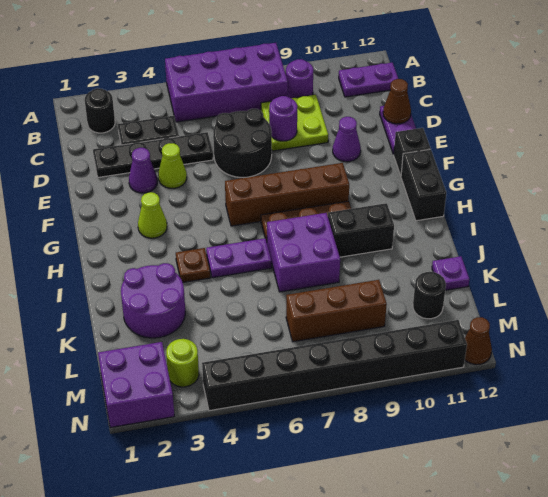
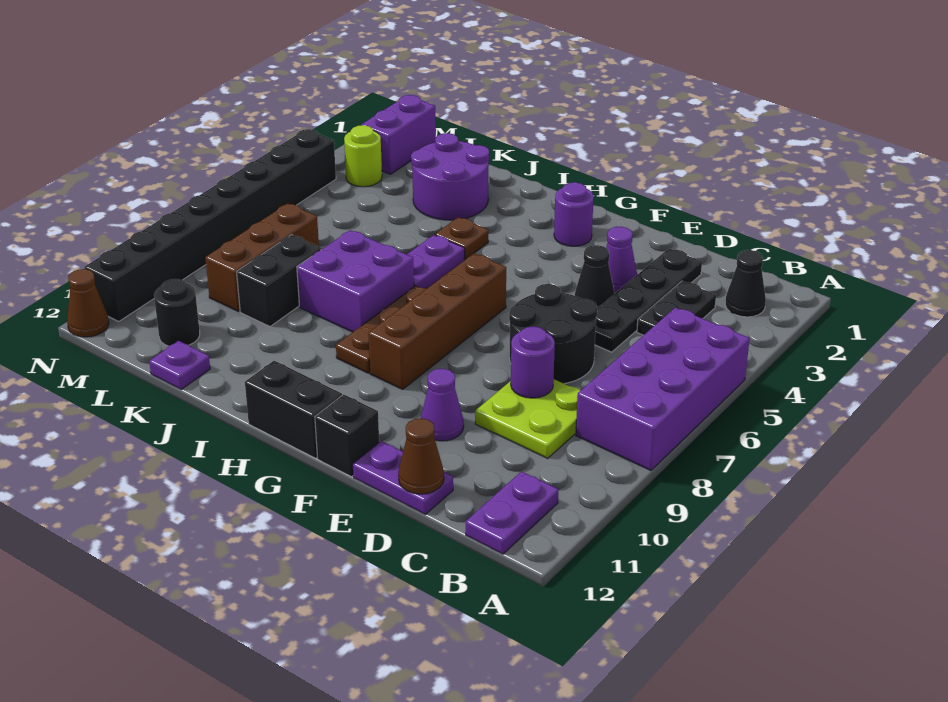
black round brick B2 level 1 -> black cone B2 level 1
purple round brick B9 level 1 -> purple round brick G2 level 1
lime cone E4 level 1 -> black cone E4 level 1
lime cone G3 level 1 -> none
black brick I9:I10 level 1 -> black brick K8:K9 level 1
purple brick M1:N2 level 1 -> purple brick M1:M2 level 1

